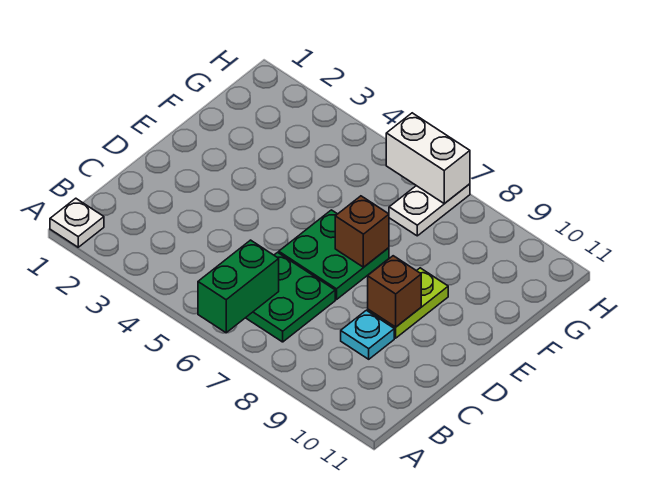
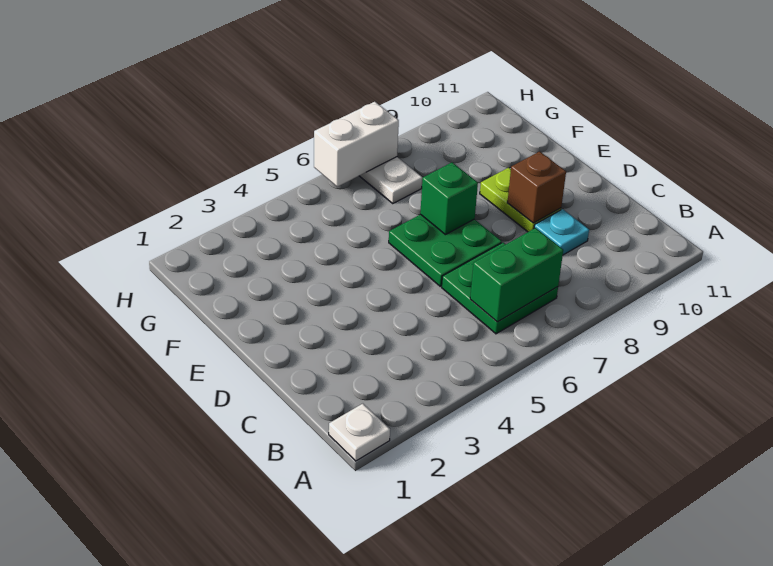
green brick A6:B6 level 2 -> green brick B6:B7 level 2
brown brick E7 level 2 -> green brick E7 level 2

